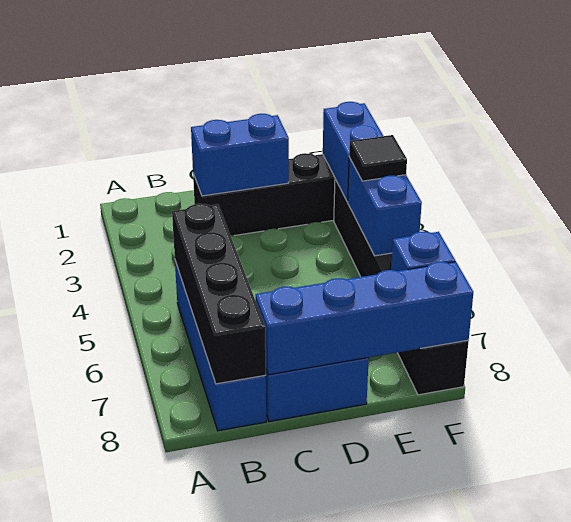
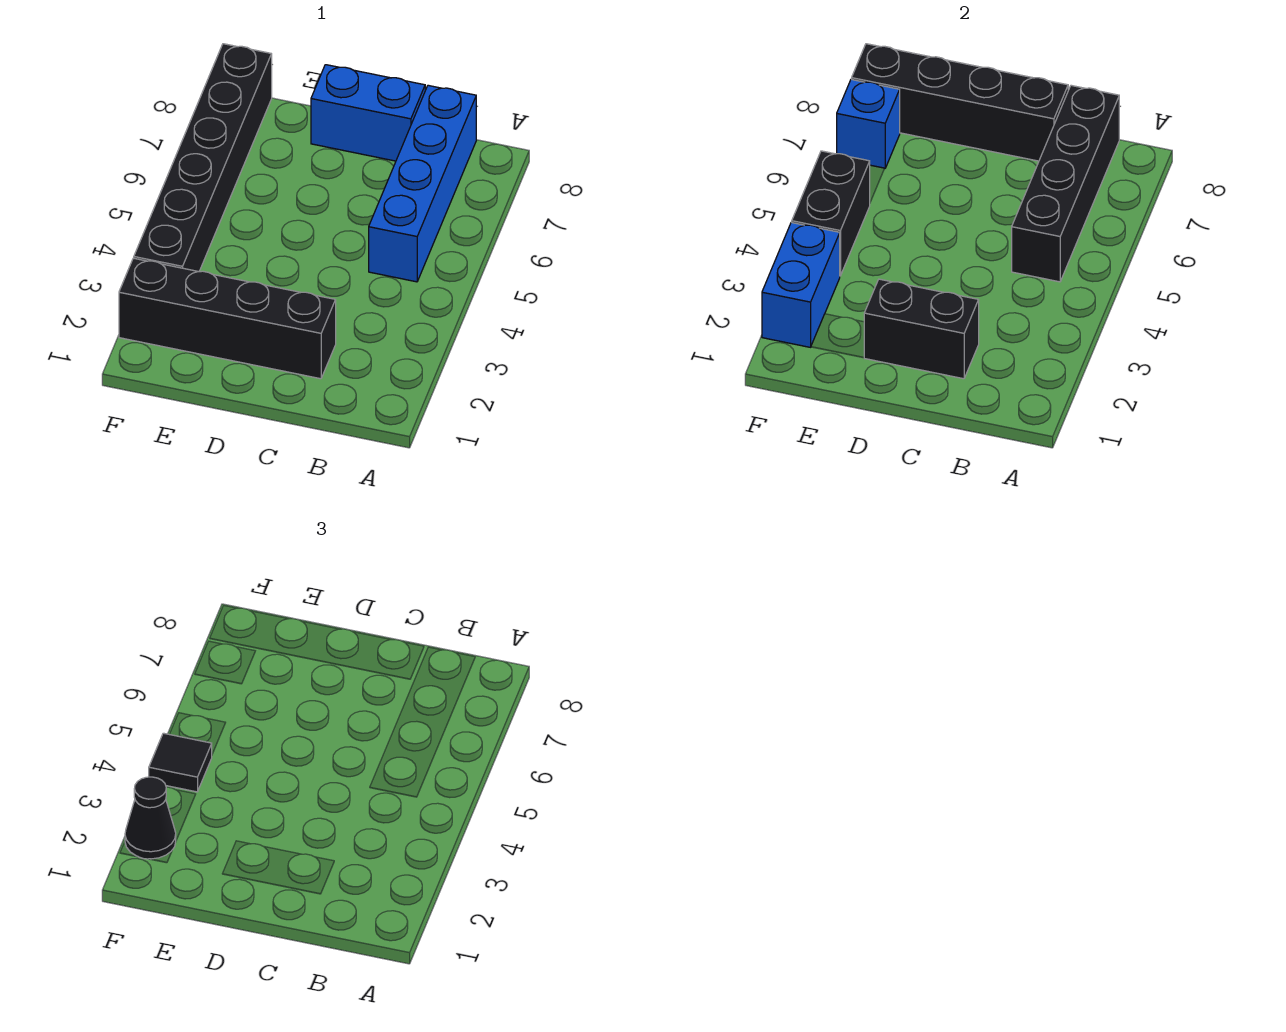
blue brick C2:D2 level 2 -> black brick C2:D2 level 2
blue brick C8:F8 level 2 -> black brick C8:F8 level 2
none -> black cone F2 level 3
blue brick F4:F5 level 2 -> black brick F4:F5 level 2

